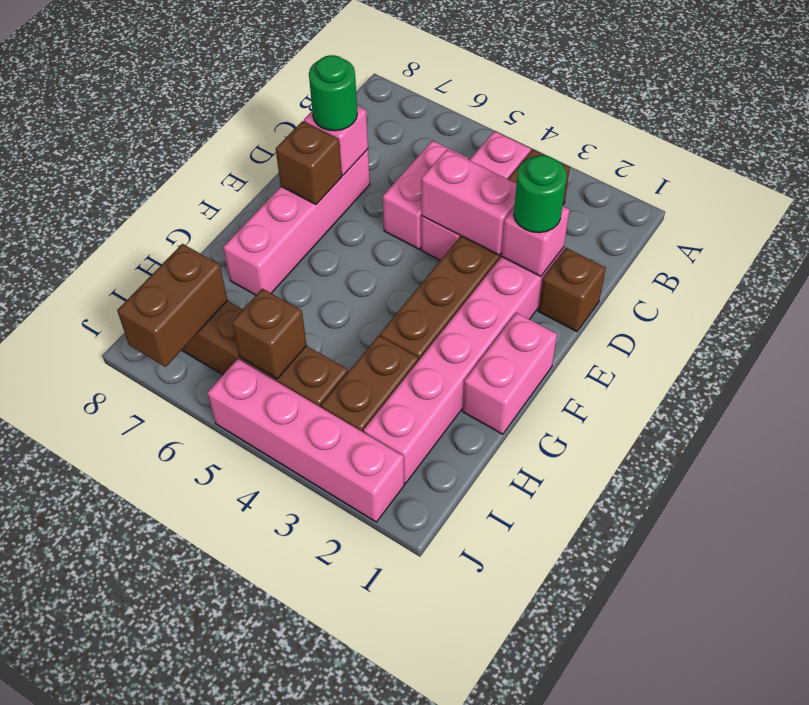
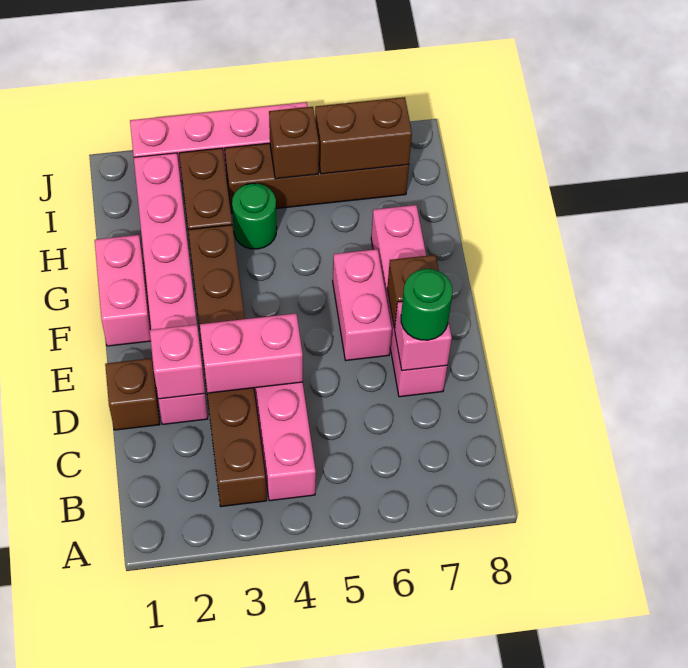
pink brick C5:D5 level 1 -> pink brick E6:F6 level 1
green round brick D2 level 3 -> green round brick H4 level 1
brown brick I7:J7 level 2 -> brown brick I6:I7 level 2

